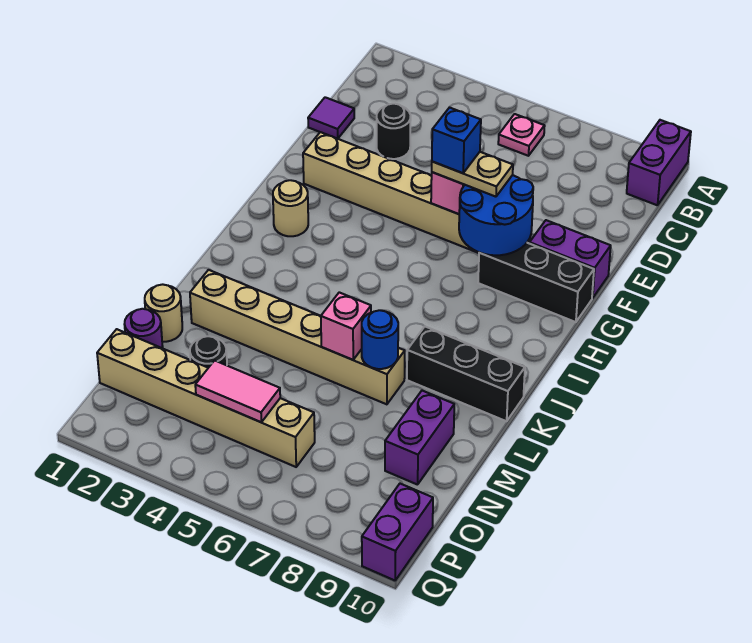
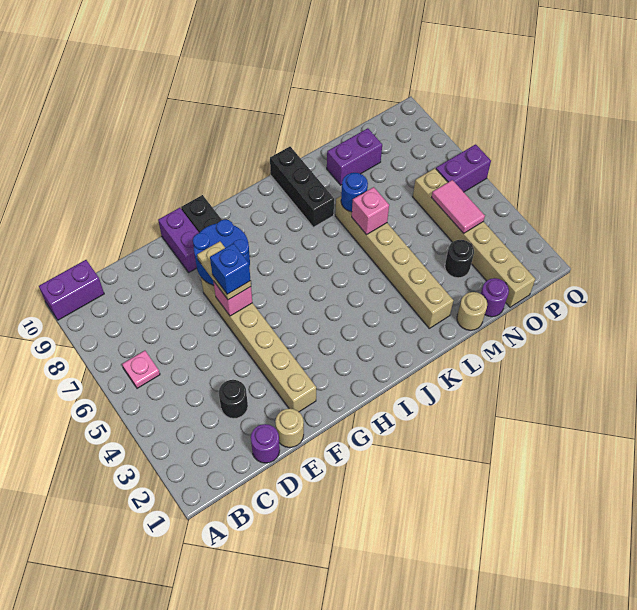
purple tile D1 level 1 -> purple round brick D1 level 1
tan round brick H2 level 1 -> tan round brick E1 level 1
purple brick P10:Q10 level 1 -> purple brick P6:Q6 level 1

